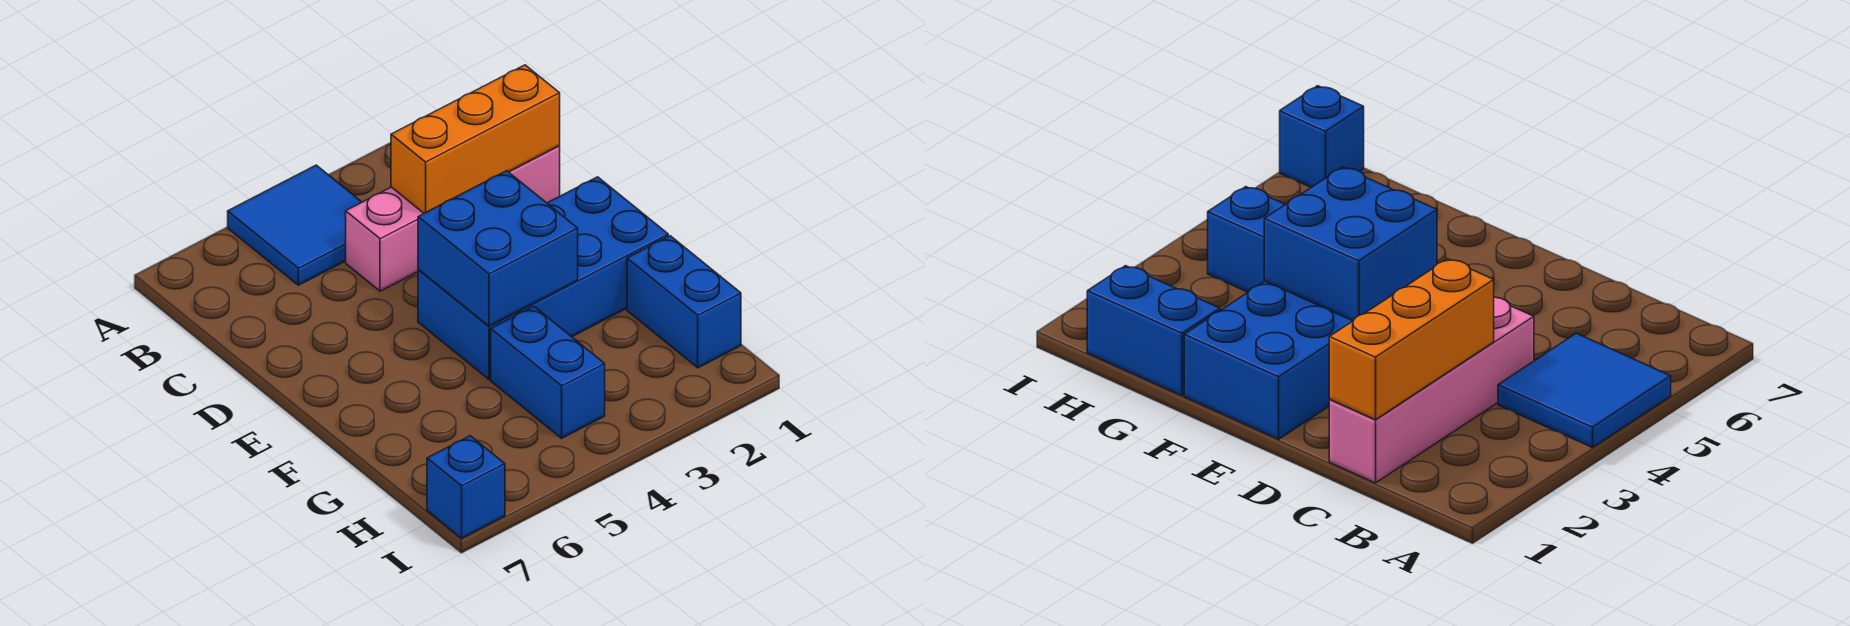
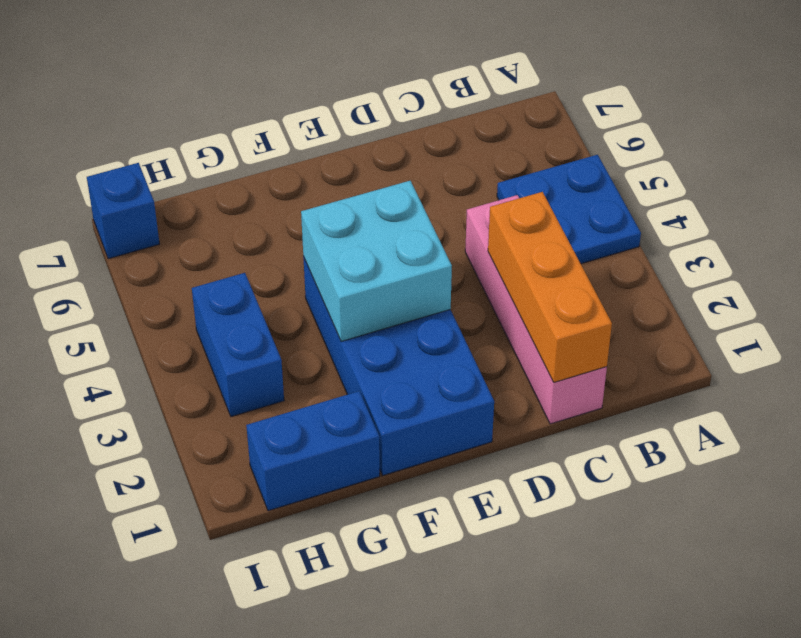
blue tile A4:B5 level 1 -> blue plate A4:B5 level 1
blue brick E3:F4 level 2 -> cyan brick E3:F4 level 2
blue brick G4:H4 level 1 -> blue brick H3:H4 level 1

